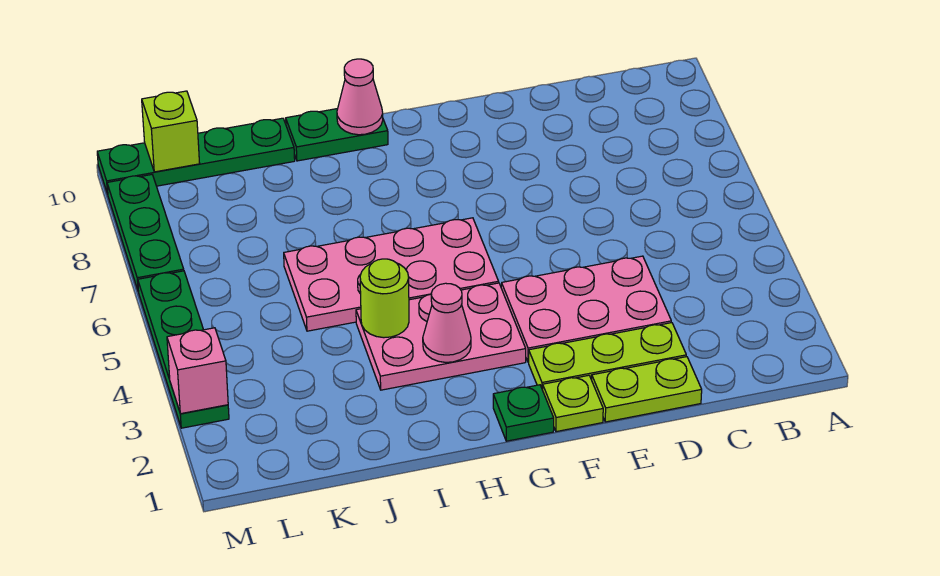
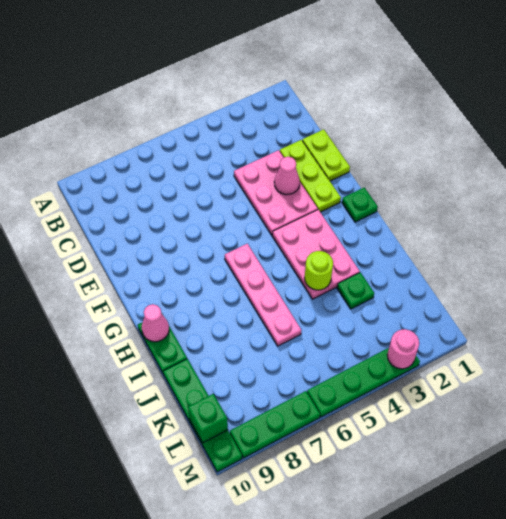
lime plate F1 level 1 -> none
pink plate G5:J6 level 1 -> pink plate G6:J6 level 1
pink cone H3 level 2 -> pink cone E3 level 2
none -> green plate J3 level 1
lime brick L10 level 2 -> green brick L10 level 2
pink brick M3 level 2 -> pink round brick M3 level 2

